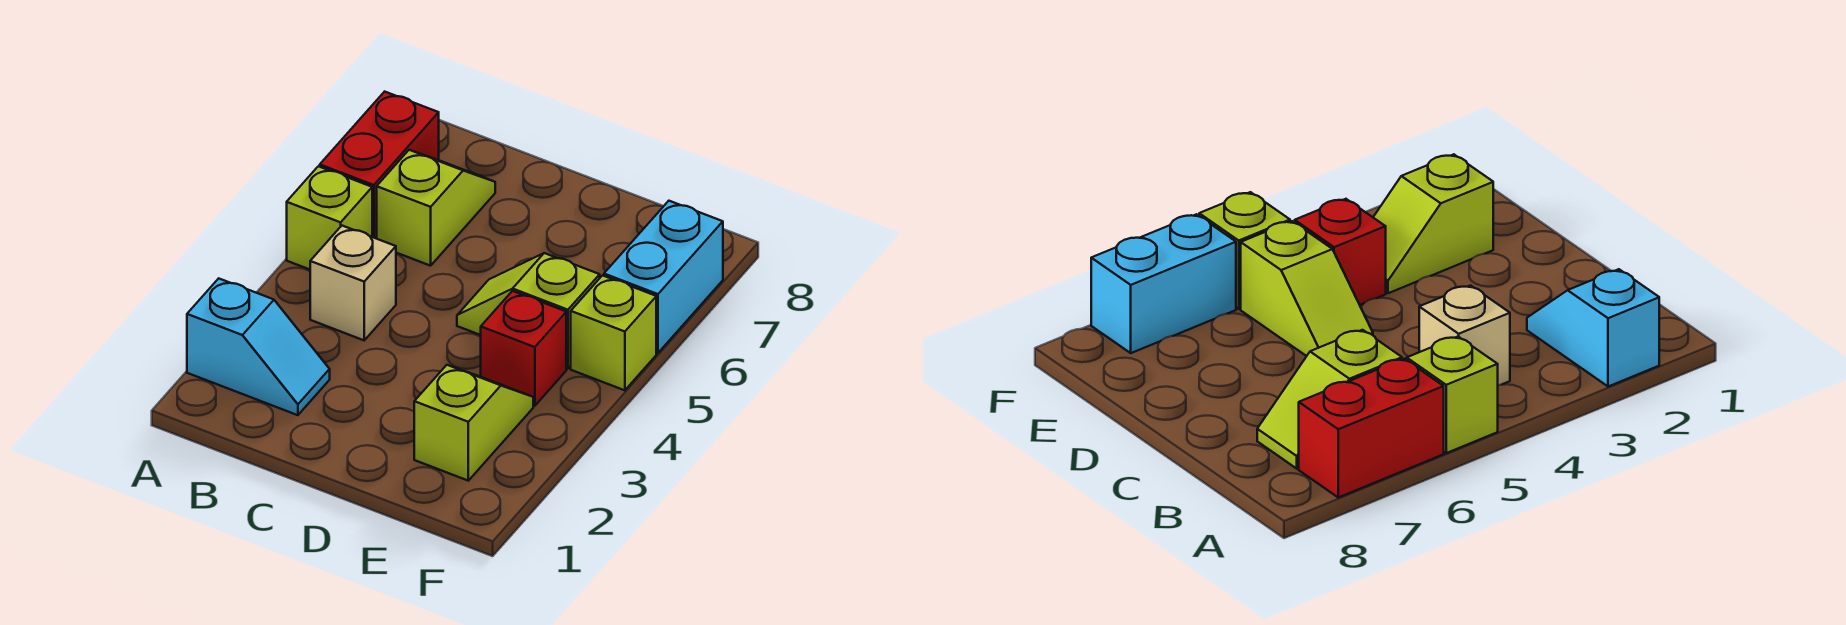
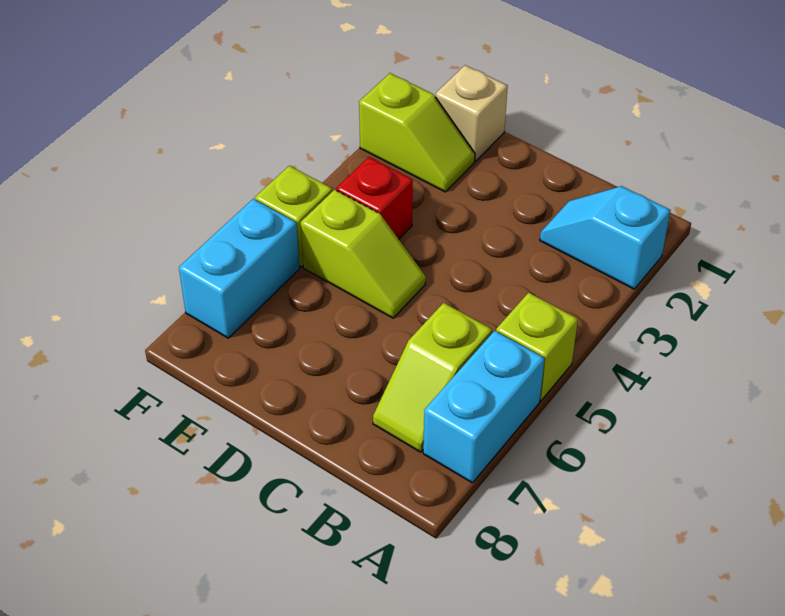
red brick A6:A7 level 1 -> cyan brick A6:A7 level 1
tan brick B4 level 1 -> tan brick E1 level 1
lime slope E2:E3 level 1 top 2 -> lime slope E2:F2 level 1 top F

